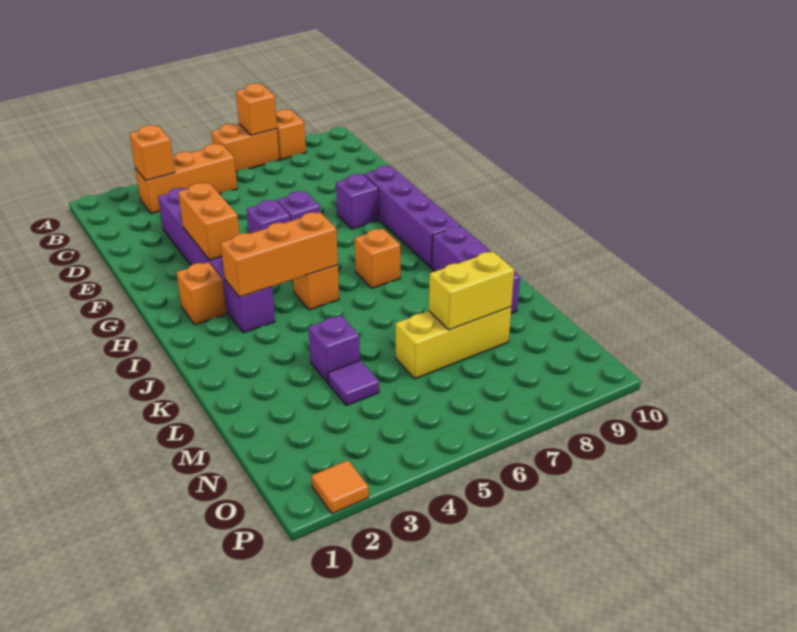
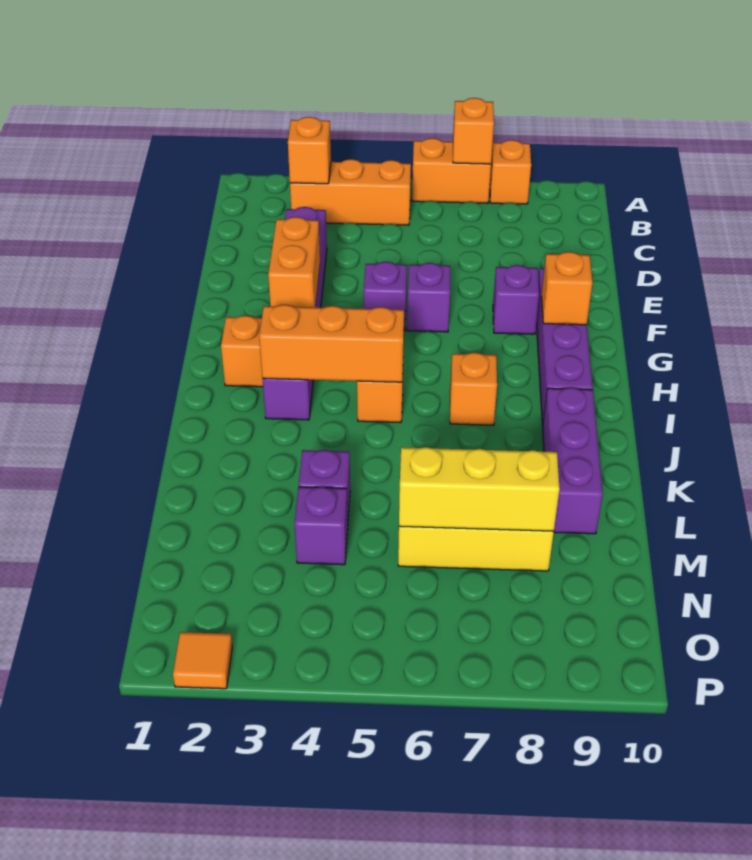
none -> orange brick G9 level 2
purple tile M4 level 1 -> purple brick M4 level 1
yellow brick M7:M8 level 2 -> yellow brick M6:M8 level 2

